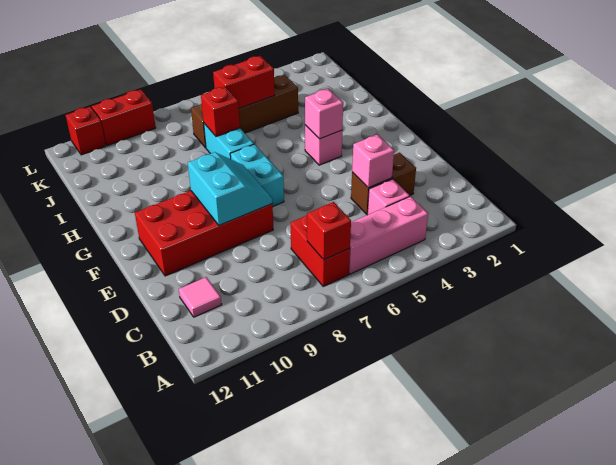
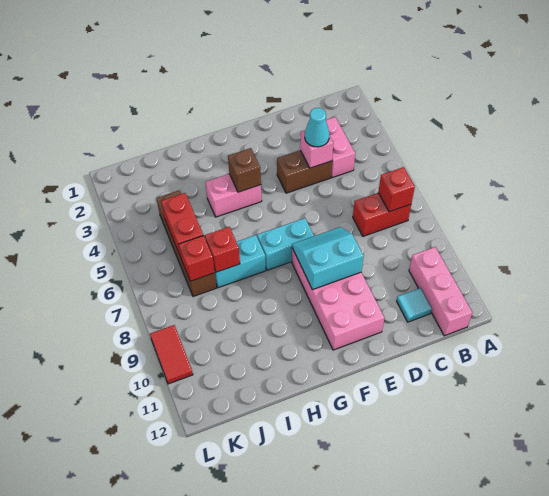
pink brick B4:B6 level 1 -> pink brick B10:B12 level 1
pink brick C4 level 1 -> pink brick C3:C4 level 1
pink tile C11 level 1 -> cyan tile C11 level 1
brown brick D3:D4 level 1 -> brown brick D4:E4 level 1
none -> cyan cone D4 level 3
red brick E8:F11 level 1 -> pink brick E8:F11 level 1
pink brick G4 level 1 -> pink brick G4:H4 level 1
pink brick G4 level 2 -> brown brick G4 level 2
red brick L9:L10 level 1 -> red tile L9:L10 level 1
red brick L11 level 1 -> red brick J7 level 2

